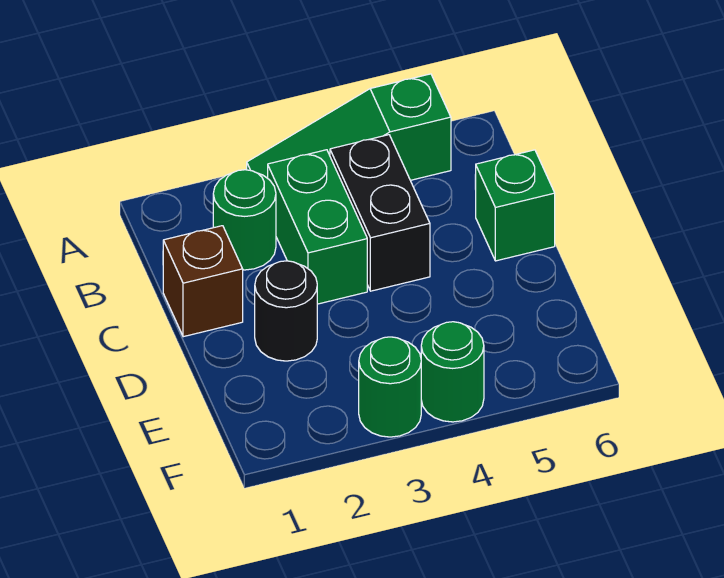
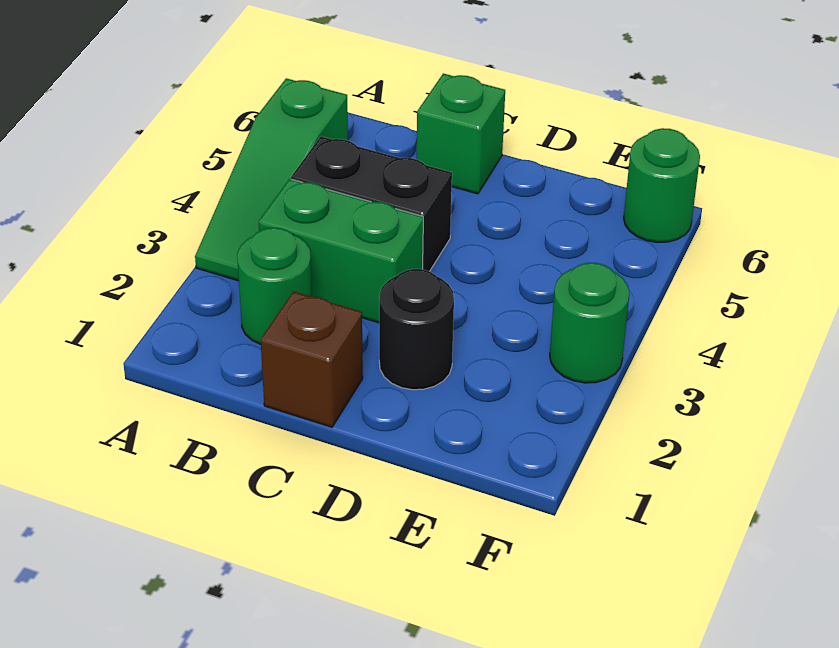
green round brick F4 level 1 -> green round brick F6 level 1

